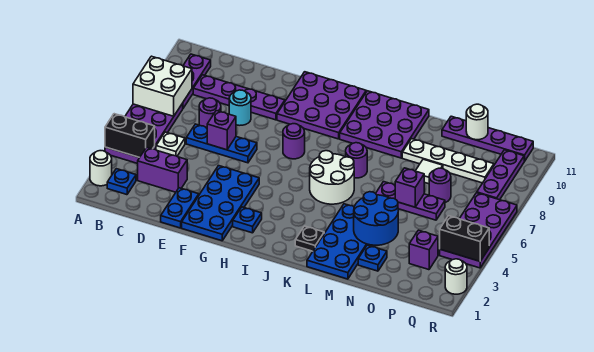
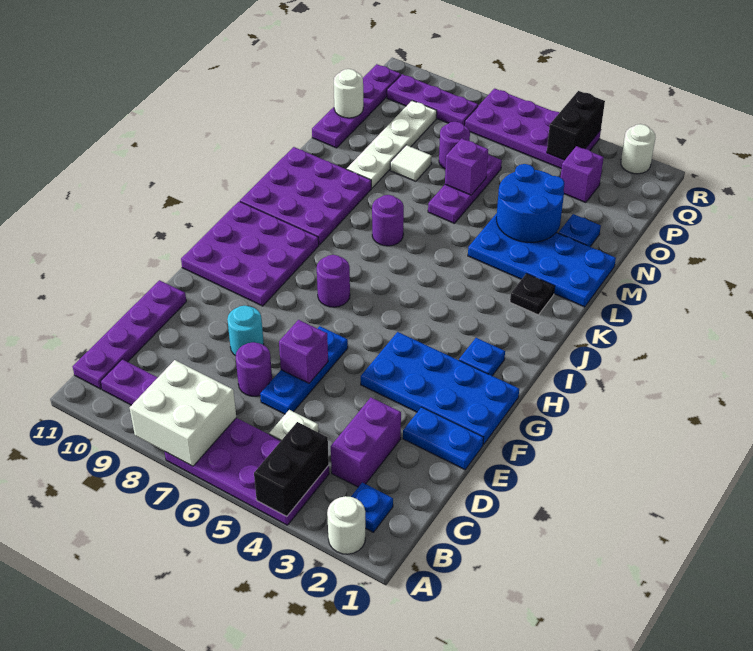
purple plate C9:F9 level 1 -> purple plate B11:E11 level 1
white round brick J5:K6 level 1 -> none

